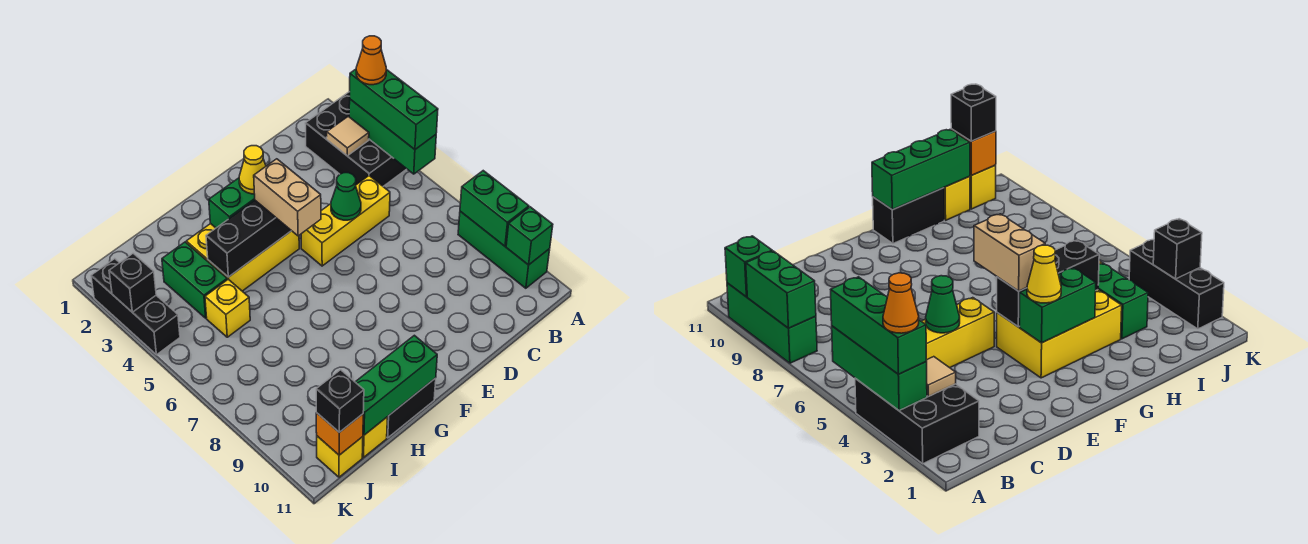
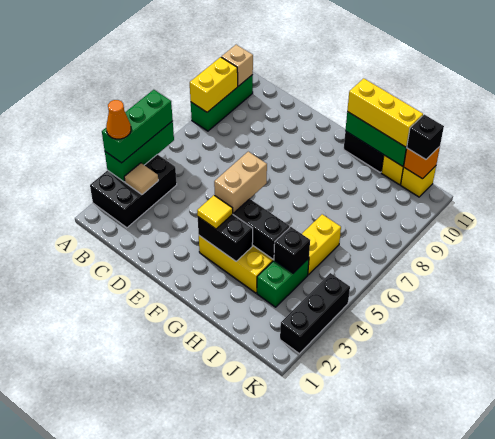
green brick A8:A9 level 2 -> yellow brick A8:A9 level 2
green brick A10 level 2 -> tan brick A10 level 2
yellow brick C5:E5 level 1 -> yellow brick G11:I11 level 3
green cone D5 level 2 -> none
green brick F3:G3 level 2 -> black brick F3:G3 level 2
yellow cone F3 level 3 -> yellow tile F3 level 3
yellow brick I5 level 1 -> yellow brick I5:I6 level 1
black brick K3 level 2 -> black brick I4 level 2

